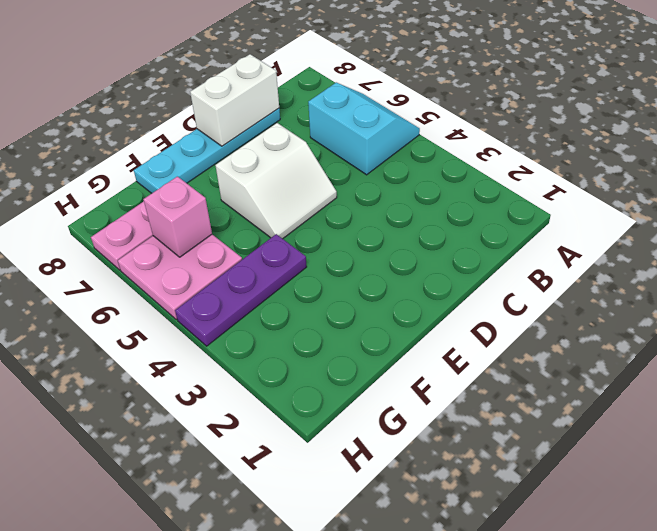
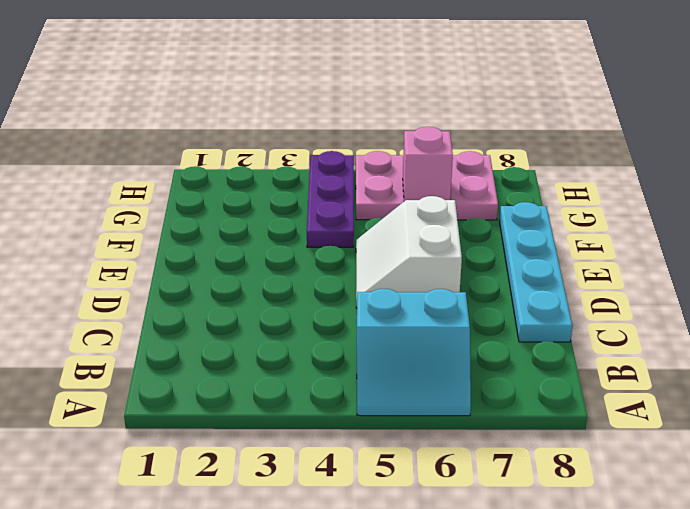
white brick C8:D8 level 2 -> none

